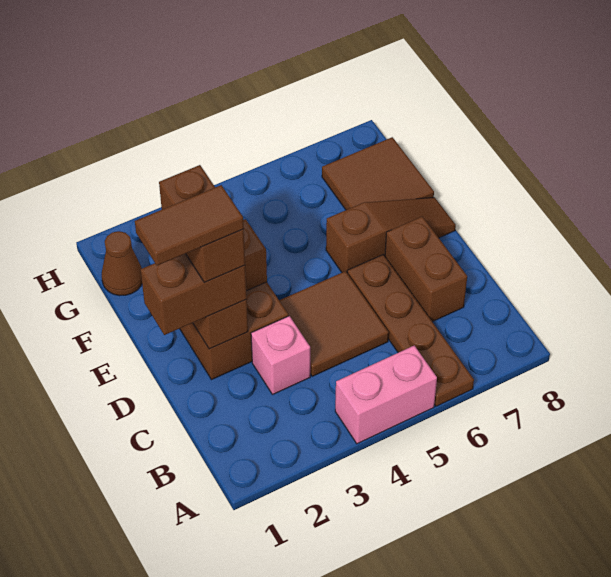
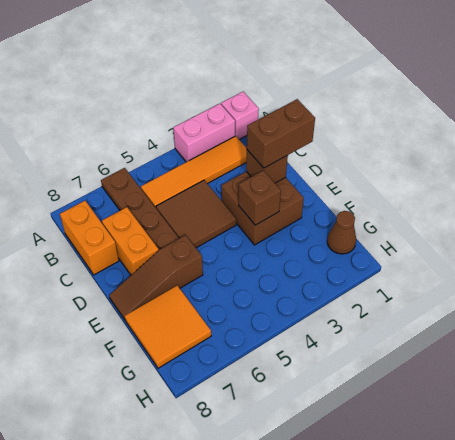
pink brick A4:A5 level 1 -> pink brick A2:A3 level 1
none -> orange tile B2:B5 level 1
none -> orange brick B8:C8 level 1
pink brick C3 level 1 -> pink brick A1 level 1
brown brick C7:D7 level 1 -> orange brick C7:D7 level 1
brown tile D1:D2 level 5 -> none
brown brick D2:E2 level 4 -> none
brown tile F7:G8 level 1 -> orange tile F7:G8 level 1

